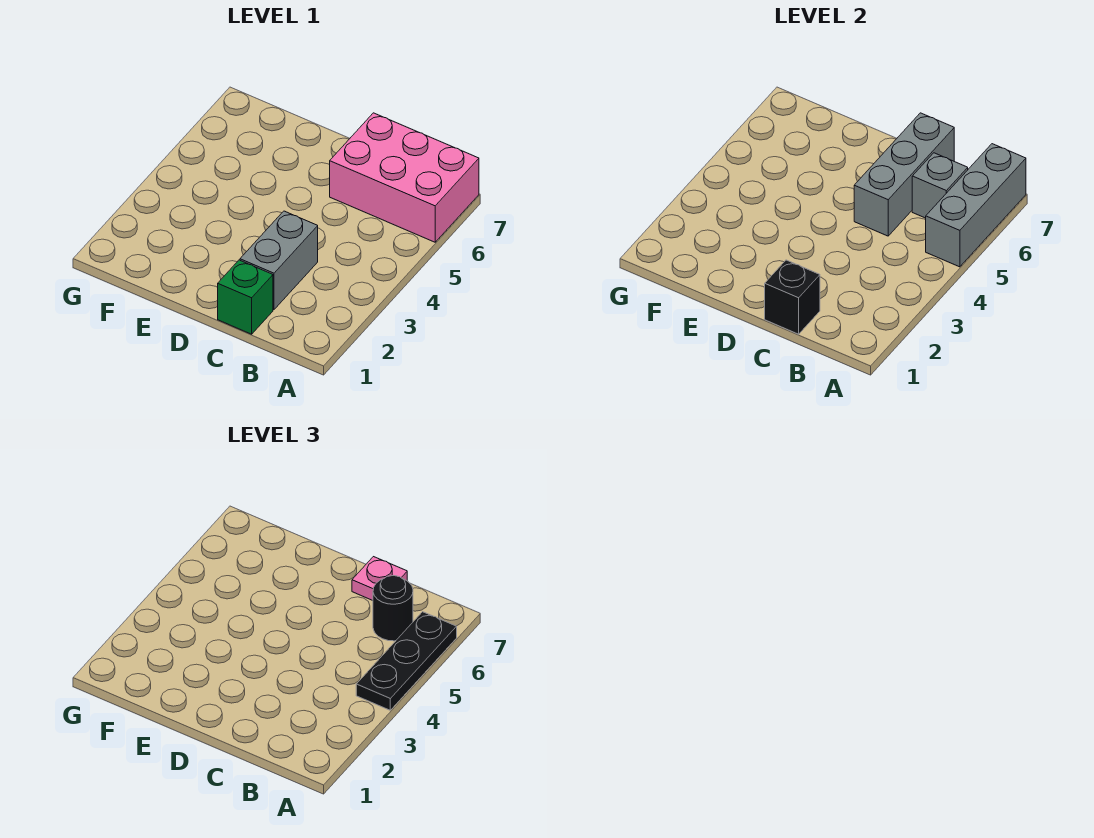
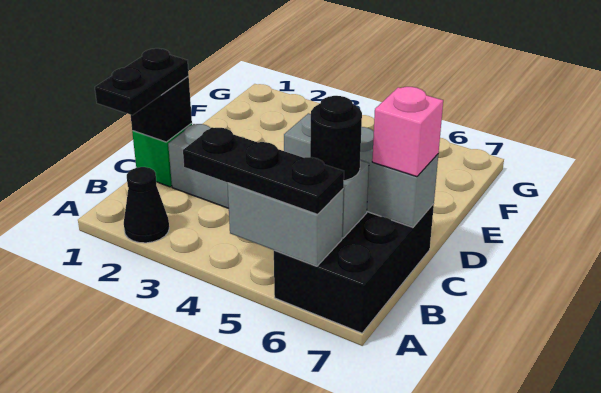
none -> black cone A2 level 1
grey brick A5:A7 level 2 -> grey brick A5:A6 level 2
pink brick A6:C7 level 1 -> black brick A6:C7 level 1
none -> black plate B1:C1 level 3
pink plate C7 level 3 -> pink brick C7 level 3

